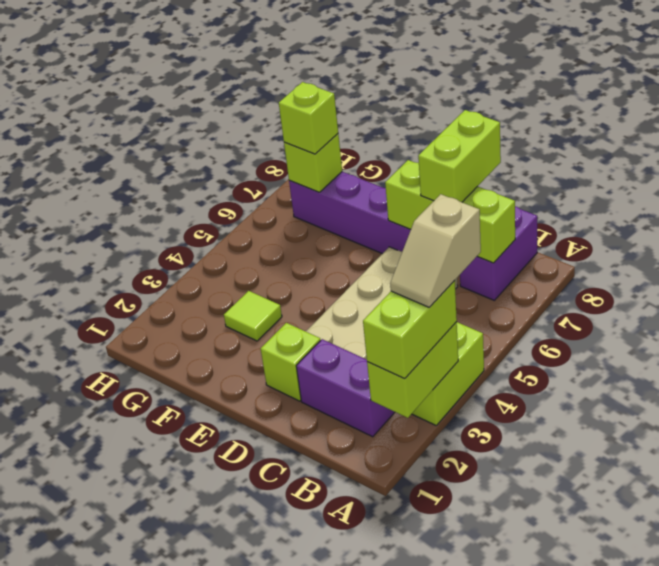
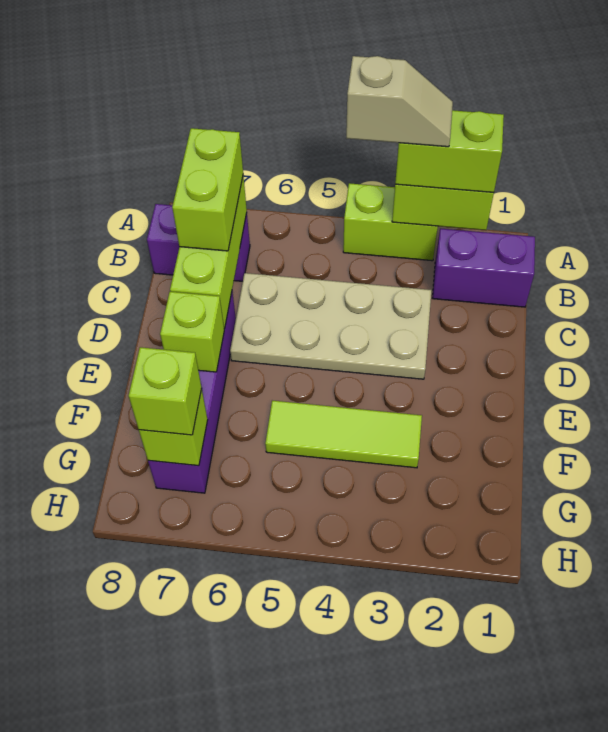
purple brick B2:C2 level 1 -> purple brick B1:B2 level 1
lime brick C7:C8 level 3 -> lime brick B7:C7 level 3
lime brick D2 level 1 -> lime brick E7 level 2
lime tile F3 level 1 -> lime tile F3:F5 level 1

